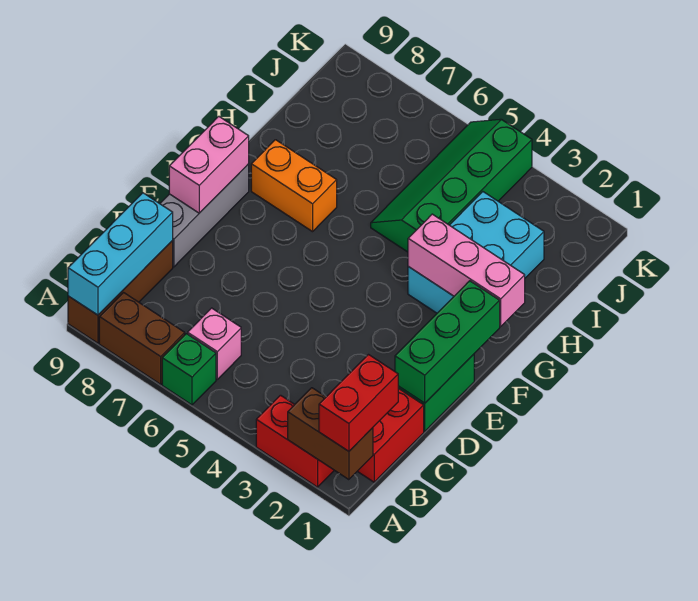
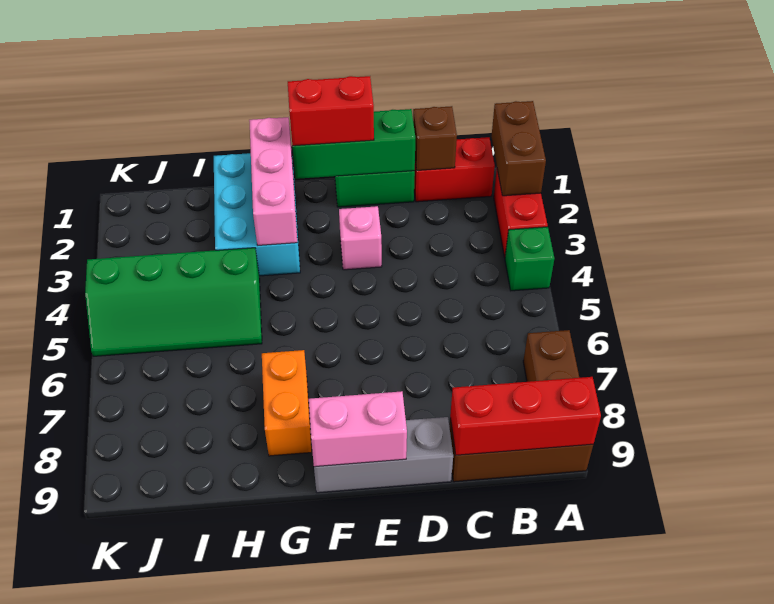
red brick A1:B1 level 3 -> red brick E1:F1 level 3
green brick A6 level 1 -> green brick A4 level 1
cyan brick A9:C9 level 2 -> red brick A9:C9 level 2
pink brick B6 level 1 -> pink brick E3 level 1
none -> brown brick C1 level 2
cyan brick G2:I3 level 1 -> cyan brick G1:H3 level 1

